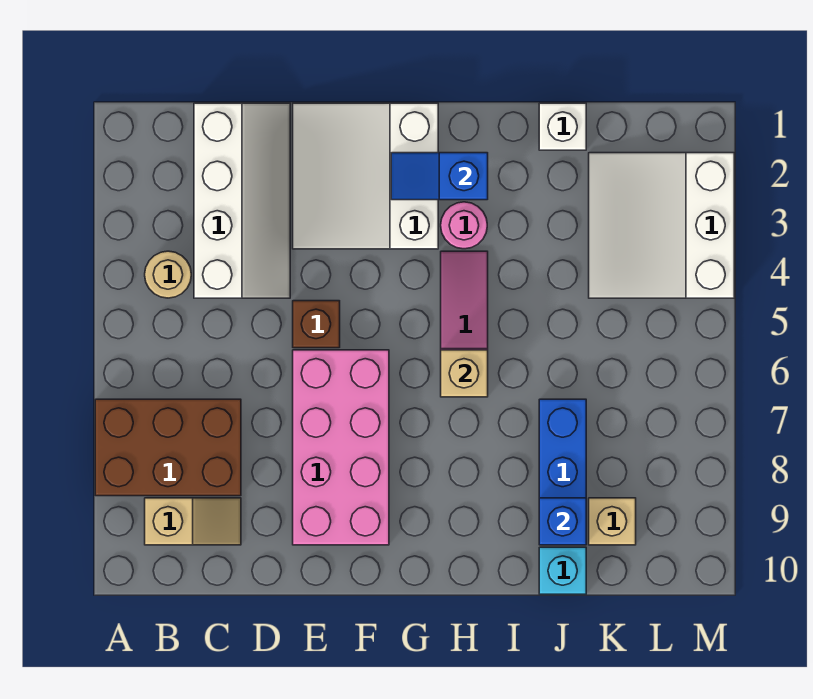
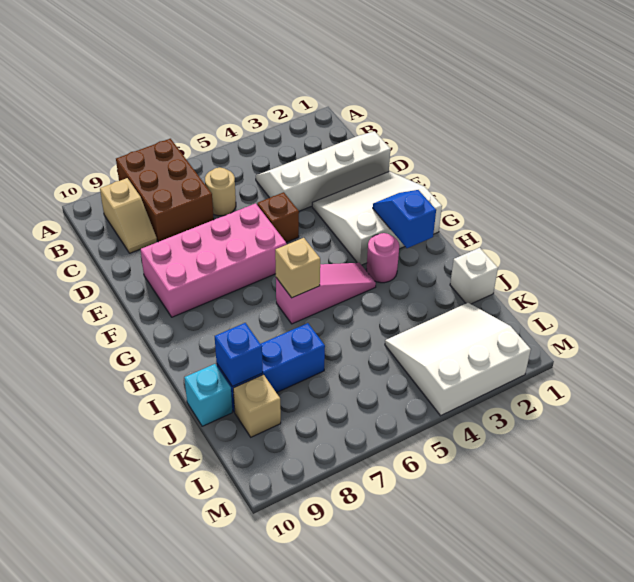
tan round brick B4 level 1 -> tan round brick C6 level 1
white slope C1:D4 level 1 top C -> white slope C1:D4 level 1 top D

